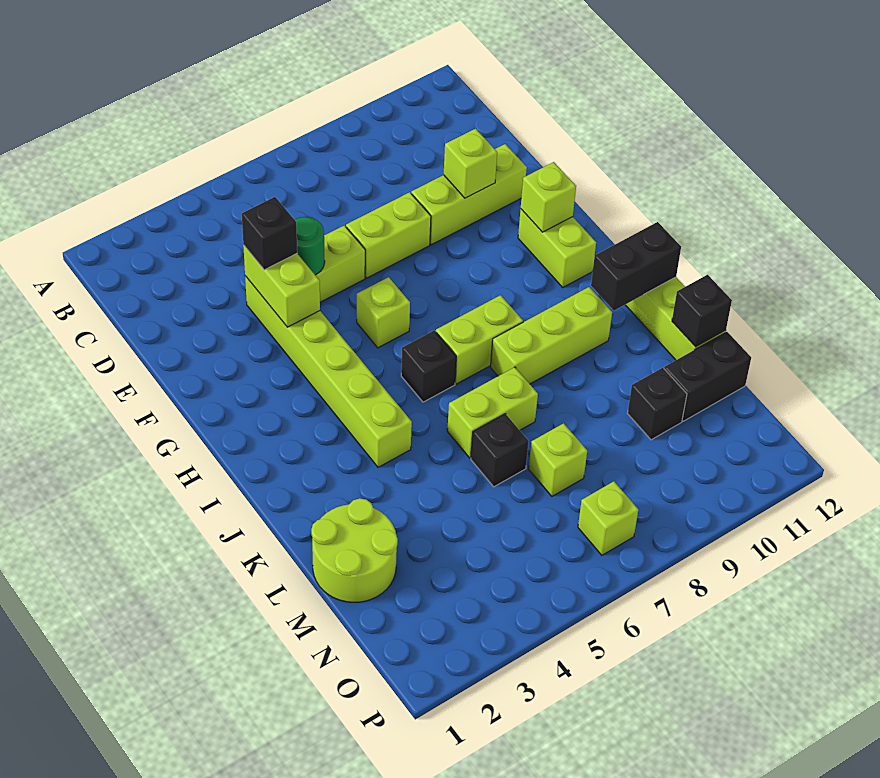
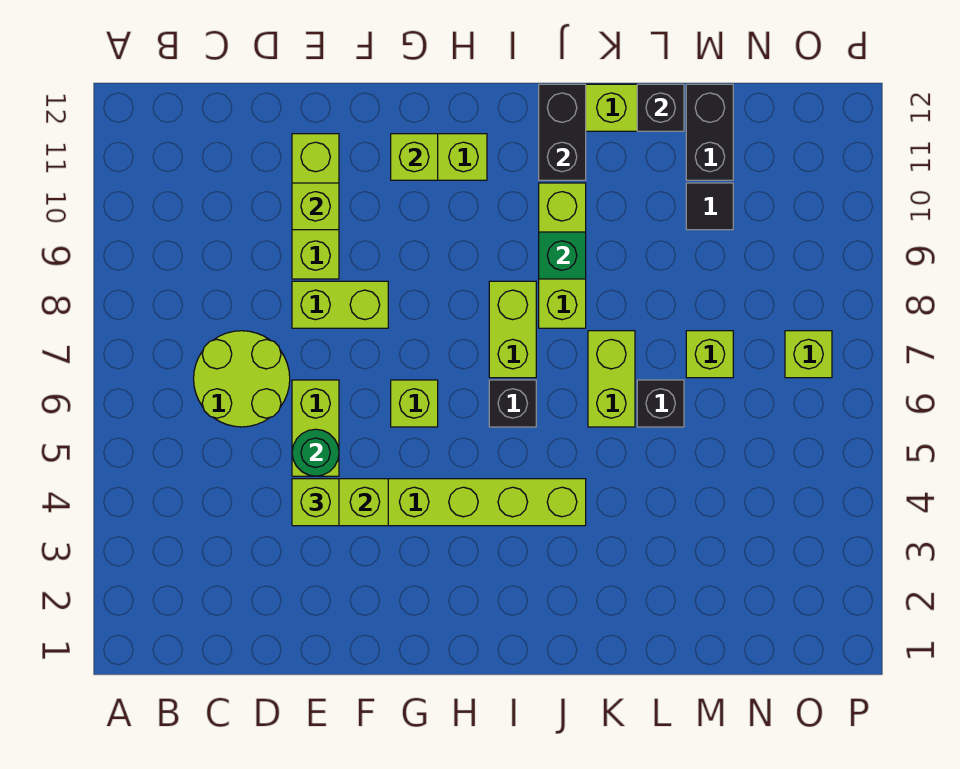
black brick E4 level 3 -> lime brick E4 level 3
lime brick E7:E8 level 1 -> lime brick E8:F8 level 1
none -> green brick J9 level 2
lime round brick L1:M2 level 1 -> lime round brick C6:D7 level 1
black brick M10 level 1 -> black tile M10 level 1

